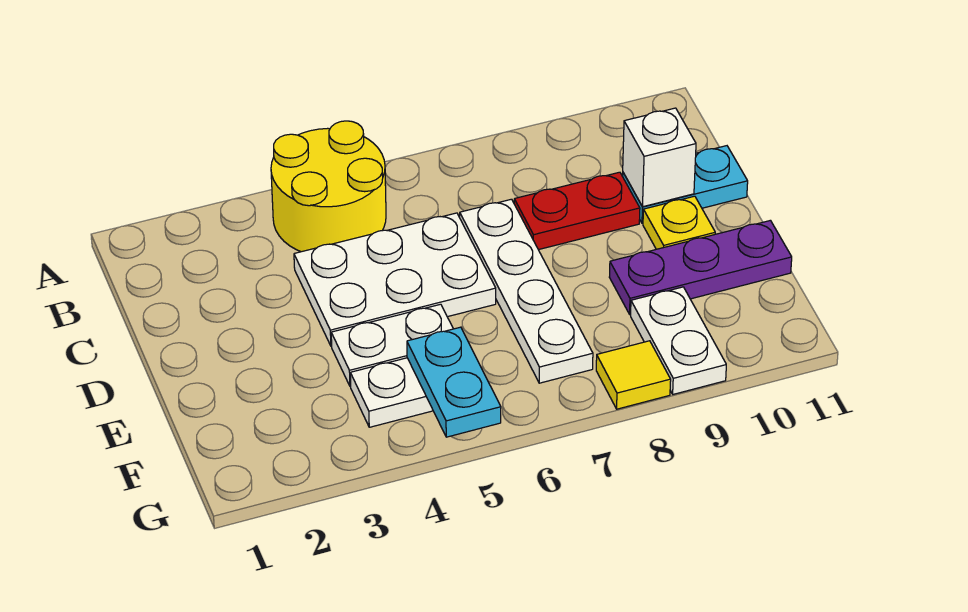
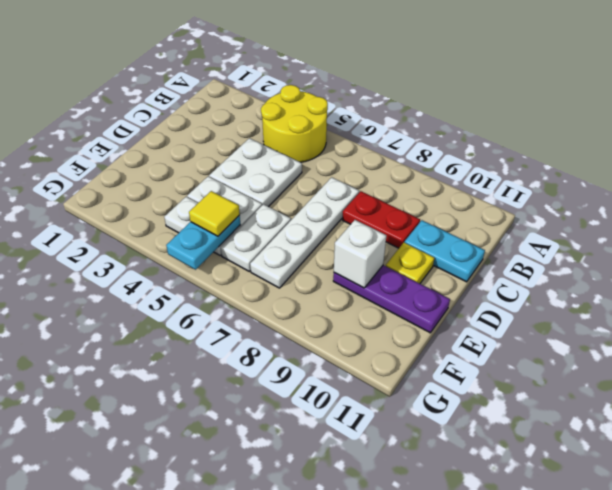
white plate C4:D6 level 1 -> white plate C4:D5 level 1
white brick C10 level 2 -> white brick E9 level 2
white plate F9:G9 level 1 -> white plate E6:F6 level 1
yellow tile G8 level 1 -> yellow tile F5 level 3

